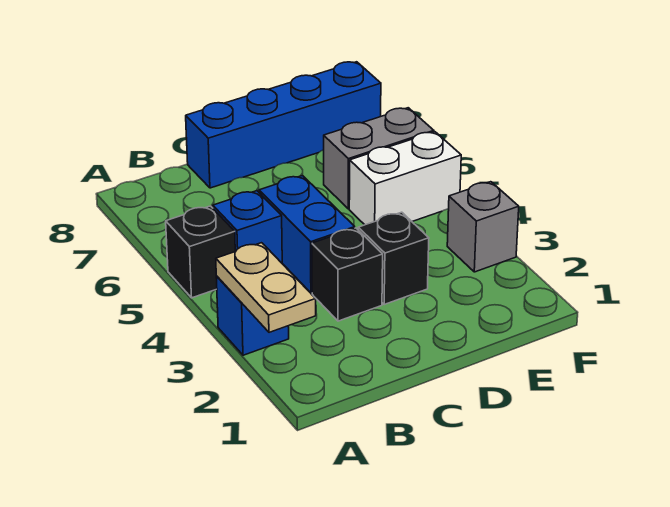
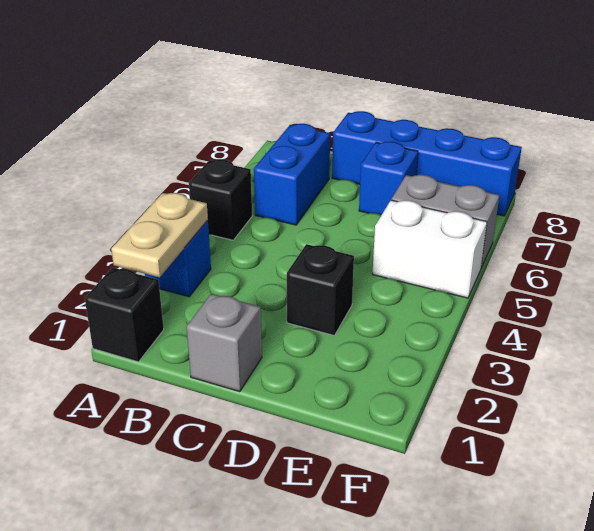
blue brick B5 level 1 -> blue brick D7 level 1
black brick C3 level 1 -> black brick A1 level 1
blue brick C4:C5 level 1 -> blue brick B6:B7 level 1
grey brick F3 level 1 -> grey brick C1 level 1

